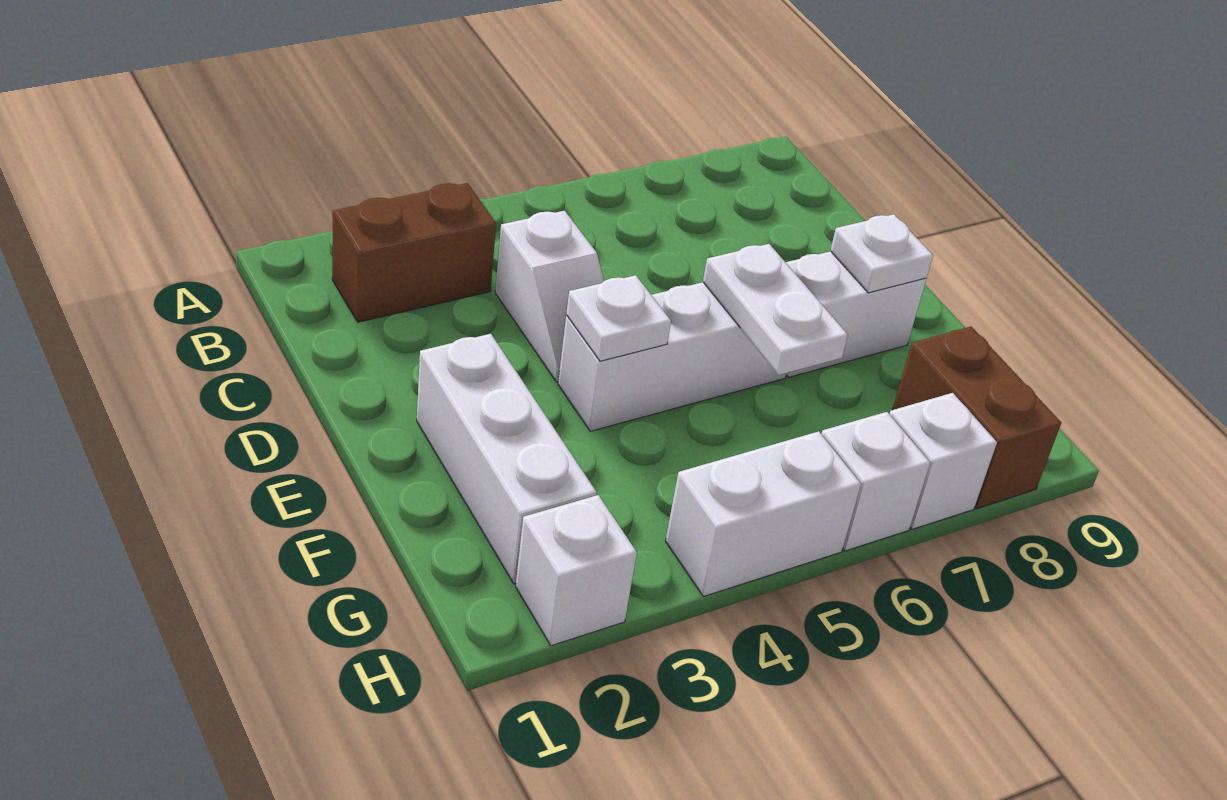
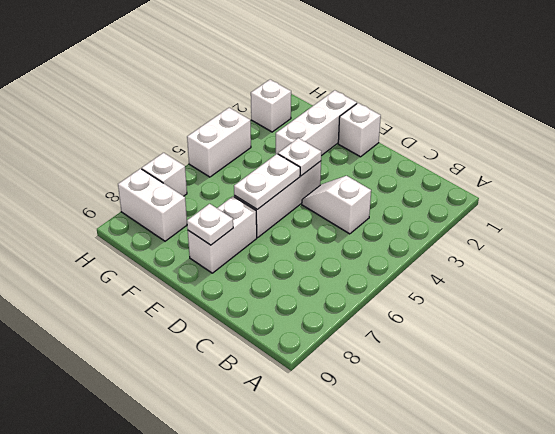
brown brick B2:B3 level 1 -> none
white brick E2:G2 level 1 -> white brick F1:F3 level 1
white plate E6:F6 level 2 -> white plate E5:E6 level 2
brown brick G8:H8 level 1 -> white brick G8:H8 level 1
white brick H6 level 1 -> white brick E1 level 1

